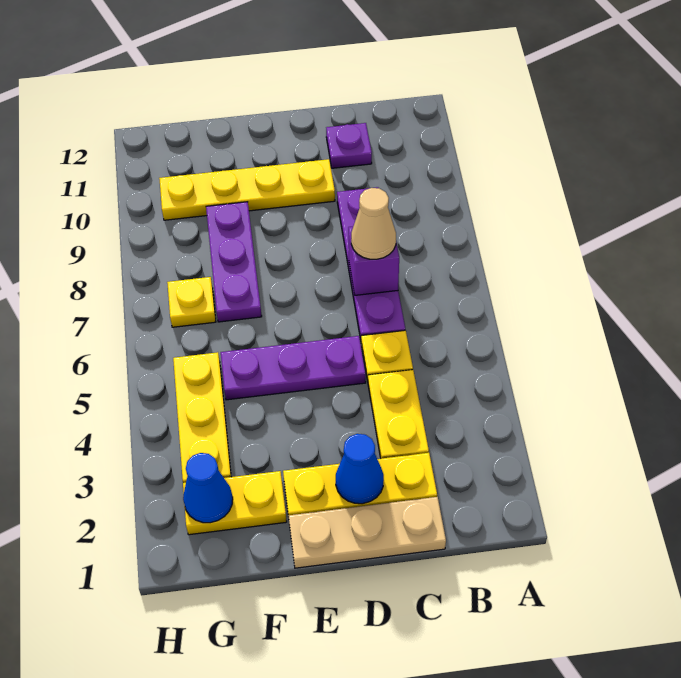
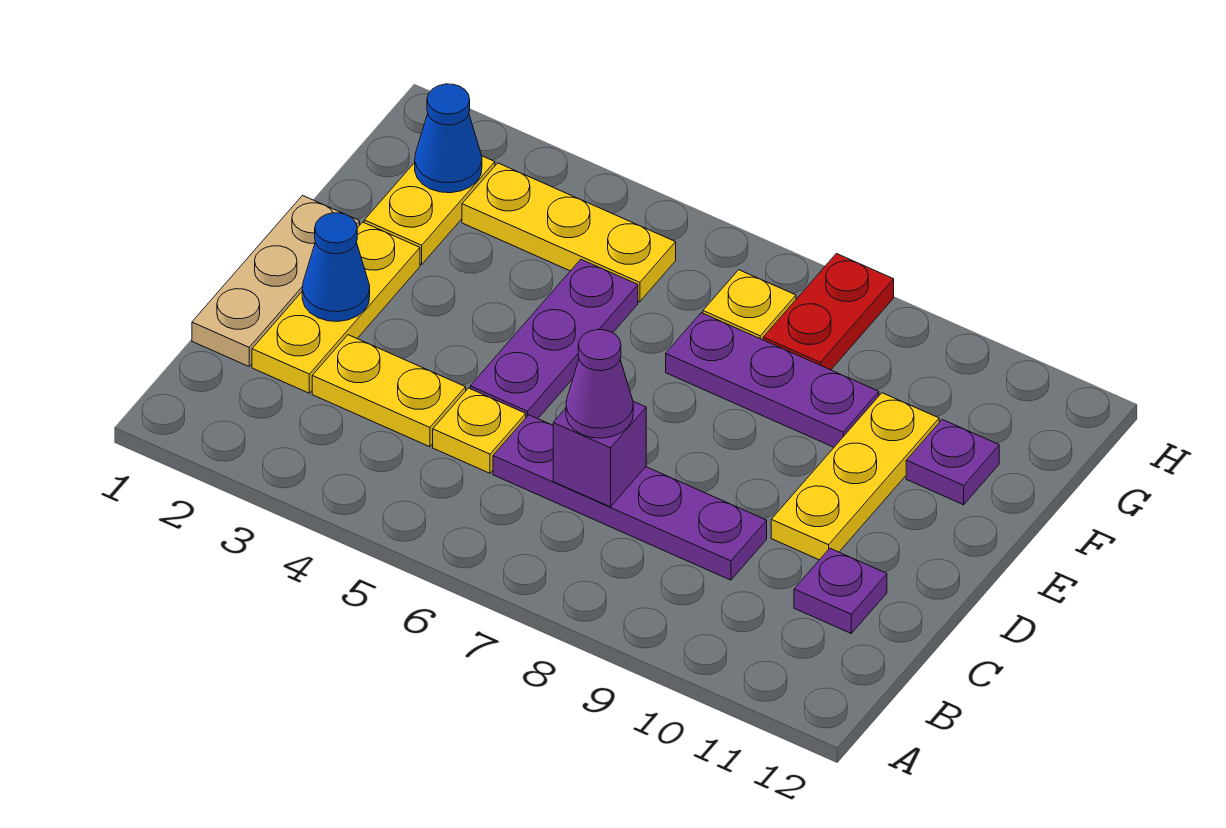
tan cone C7 level 3 -> purple cone C7 level 3
yellow plate D10:G10 level 1 -> yellow plate D10:F10 level 1
none -> purple plate F11 level 1
none -> red plate G8:H8 level 1

